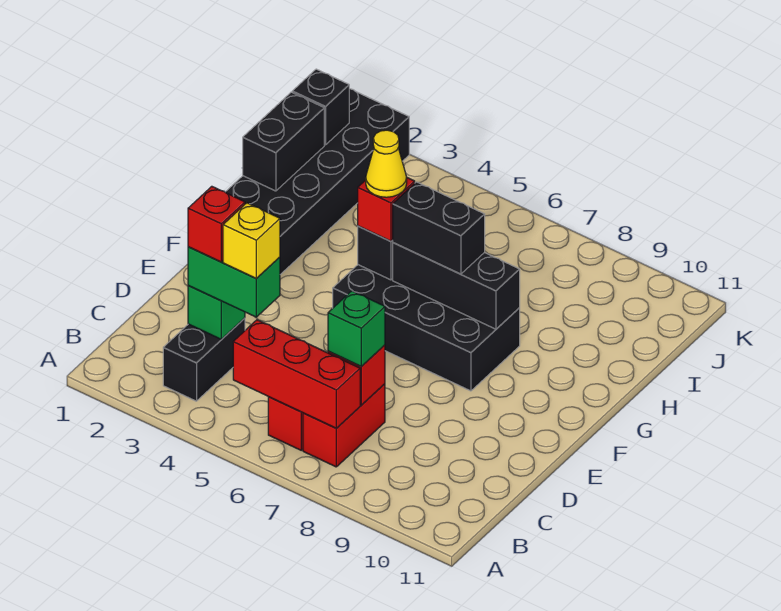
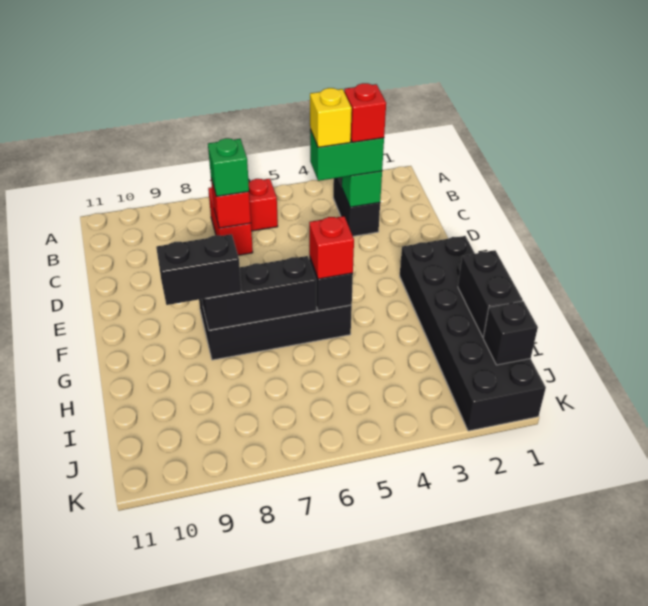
red brick B5:B7 level 2 -> none
yellow cone G5 level 4 -> none
black brick G6:G7 level 3 -> black brick G8:G9 level 3

